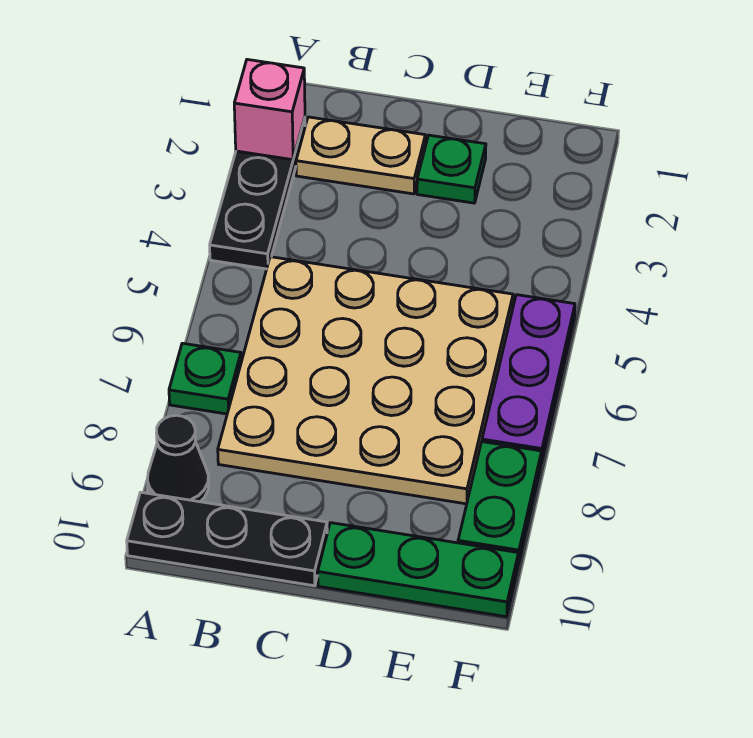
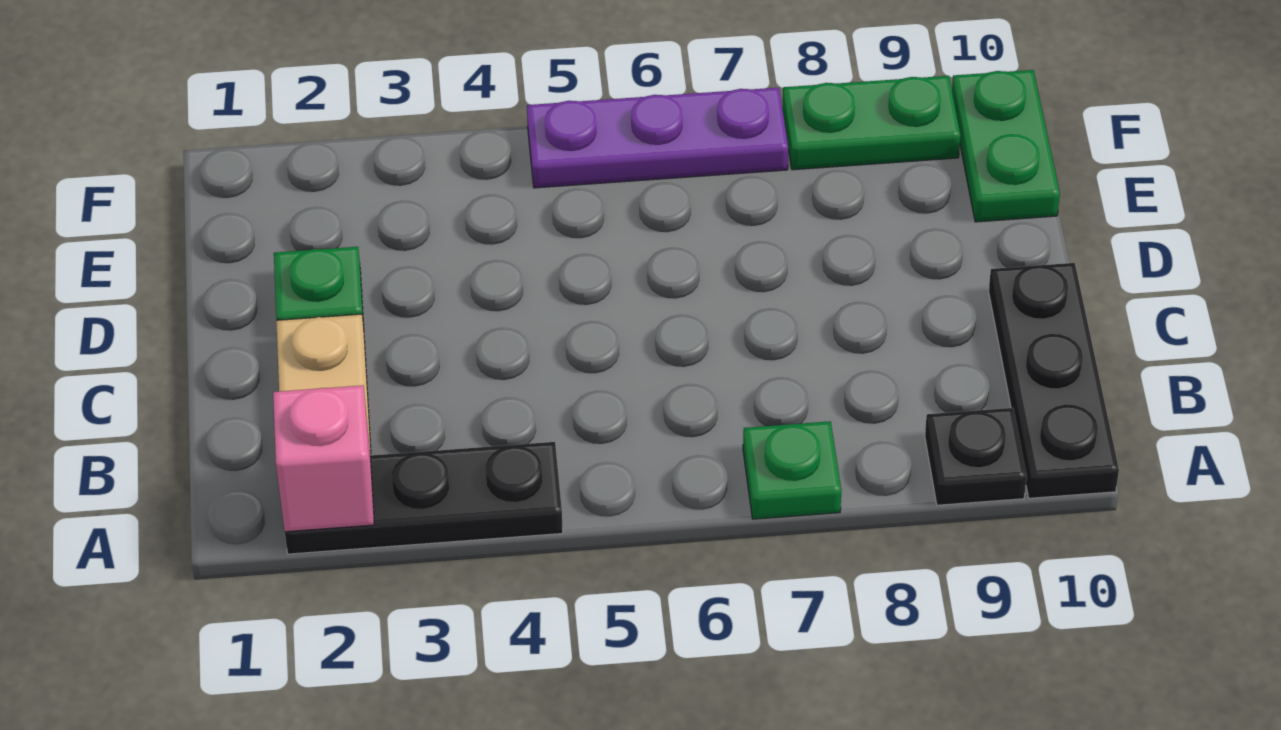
black cone A9 level 1 -> black plate A9 level 1
tan plate B5:E8 level 1 -> none
green plate D10:F10 level 1 -> green plate E10:F10 level 1

